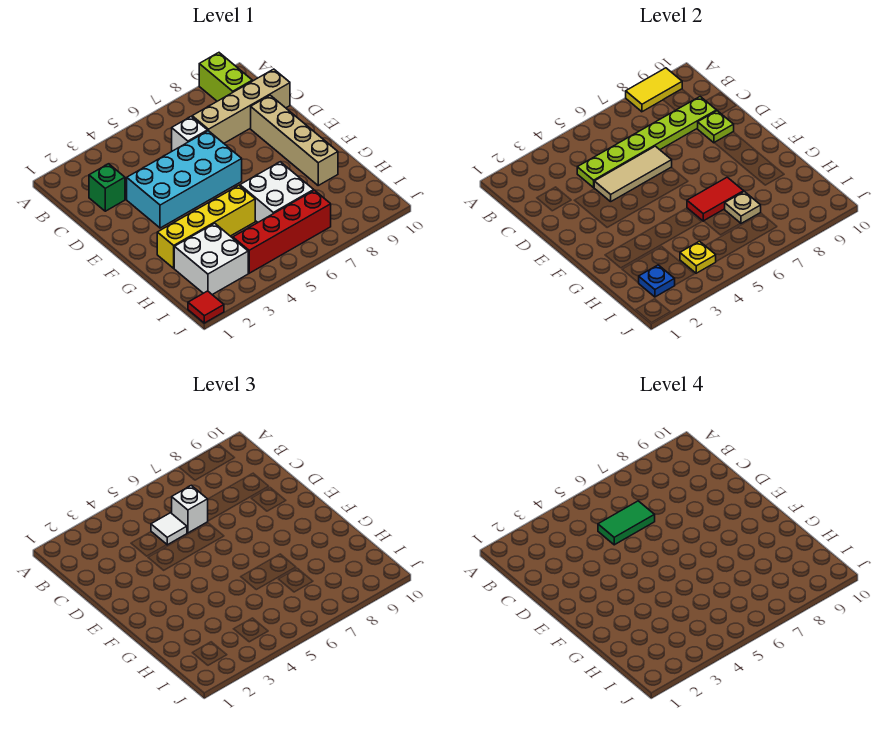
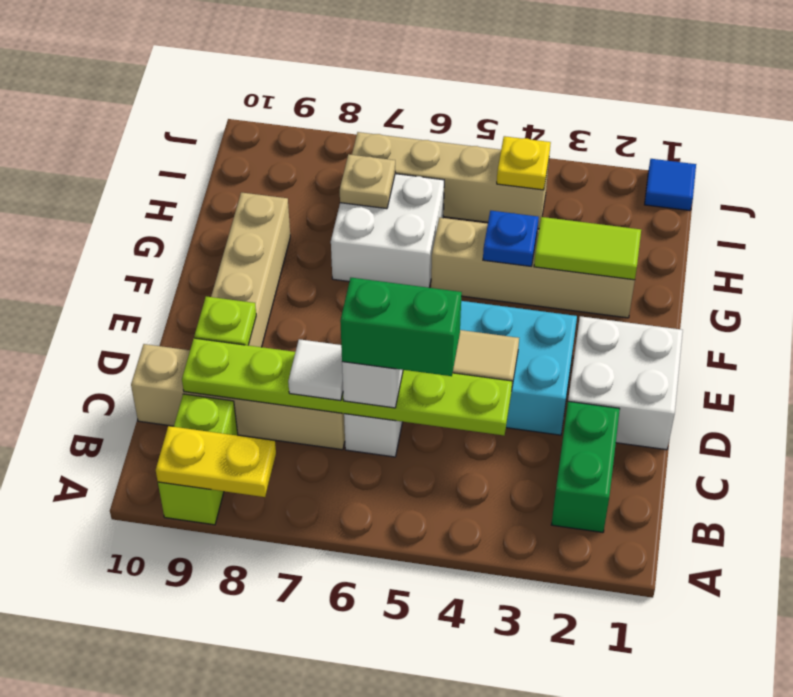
yellow tile A8:A9 level 2 -> yellow plate A8:A9 level 2
green brick C2 level 1 -> green brick B2:C2 level 1
white tile C5 level 3 -> white tile C7 level 3
green tile C5:C6 level 4 -> green brick C5:C6 level 4
yellow brick G2:G5 level 1 -> tan brick G2:G5 level 1
none -> lime tile G2:G3 level 2
red tile G6:G7 level 2 -> none
white brick H2:I3 level 1 -> white brick D1:E2 level 1
blue plate I2 level 2 -> blue plate G4 level 2
red brick I4:I7 level 1 -> tan brick I4:I7 level 1
red tile J1 level 1 -> blue tile J1 level 1

